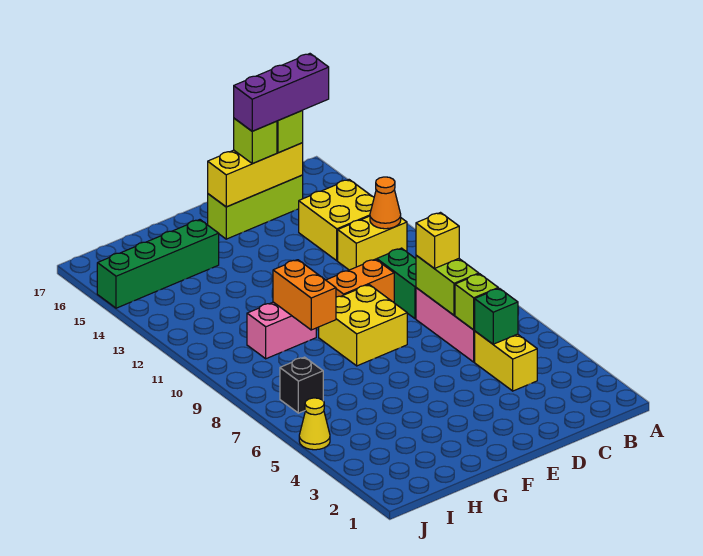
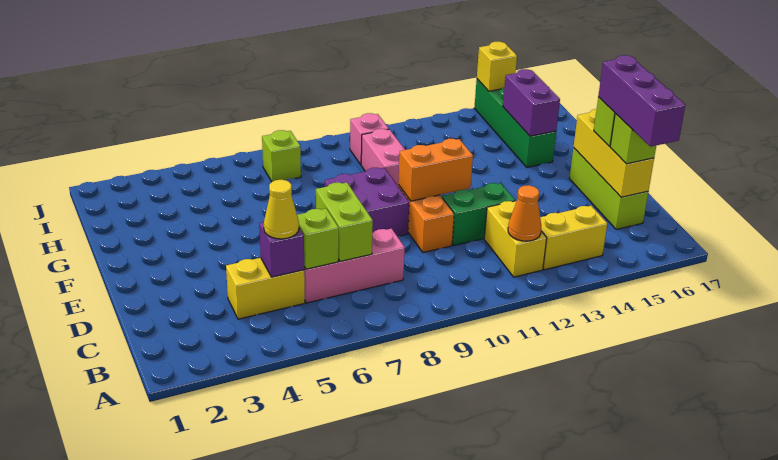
yellow brick B13:C14 level 1 -> yellow brick B13:B14 level 1
green brick C5 level 2 -> purple brick C5 level 2
lime brick C7:C8 level 2 -> lime brick C7:D7 level 2
yellow brick C8 level 3 -> yellow brick J15 level 2
green brick C9:C10 level 1 -> green brick D11:D12 level 1
yellow brick E8:F9 level 1 -> purple brick E8:F9 level 1
orange brick G9:G10 level 2 -> orange brick E10:E11 level 2
none -> purple brick G15:H15 level 2
black brick I7 level 1 -> lime brick I7 level 1
none -> pink brick I10 level 1
yellow cone J5 level 1 -> yellow cone C5 level 3

